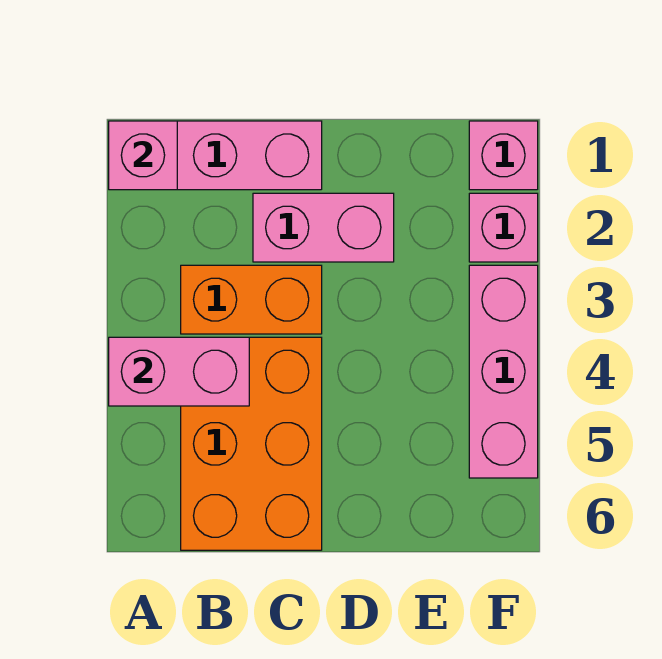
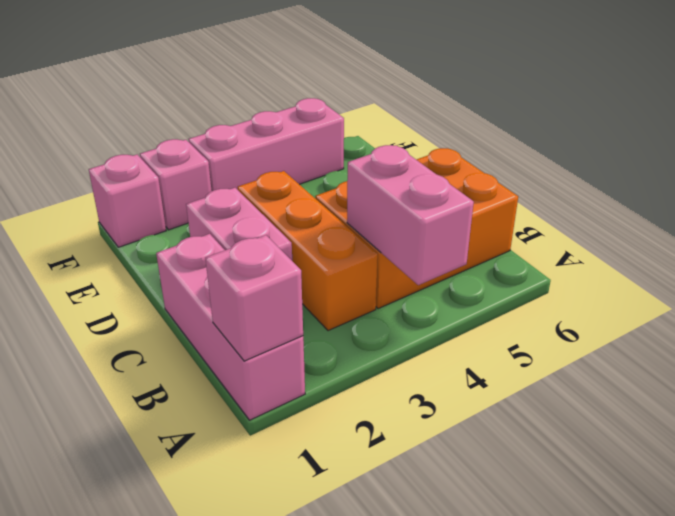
orange brick B3:C3 level 1 -> orange brick B3:D3 level 1

